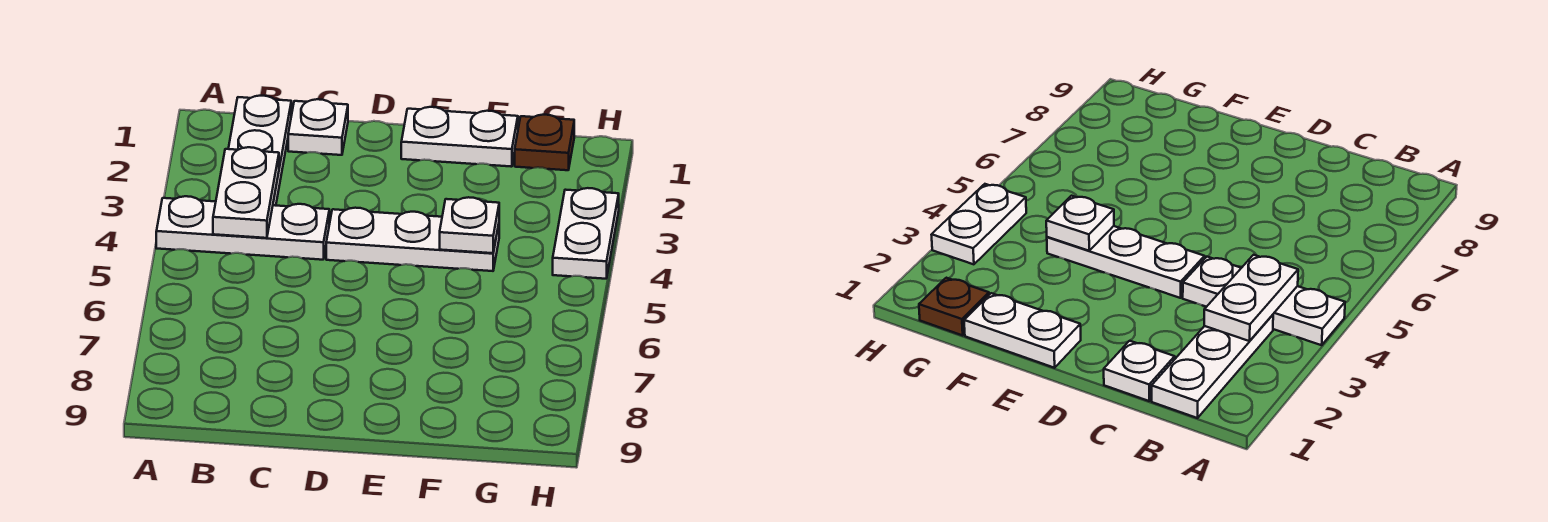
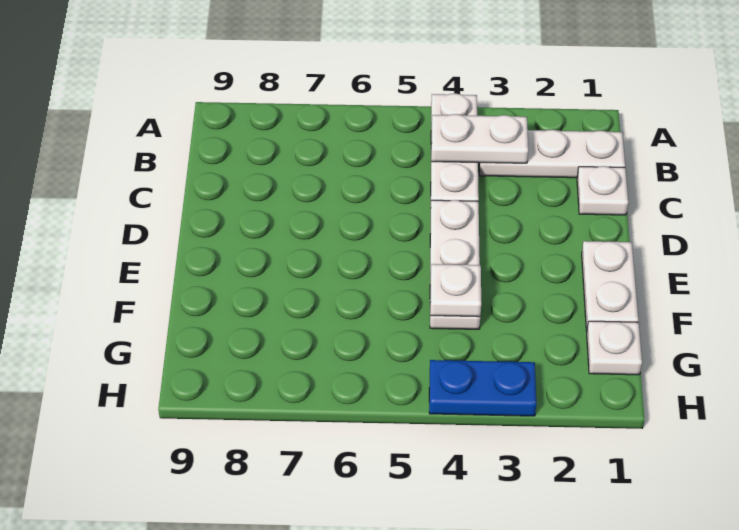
brown plate G1 level 1 -> white plate G1 level 1
white plate H3:H4 level 1 -> blue plate H3:H4 level 1

